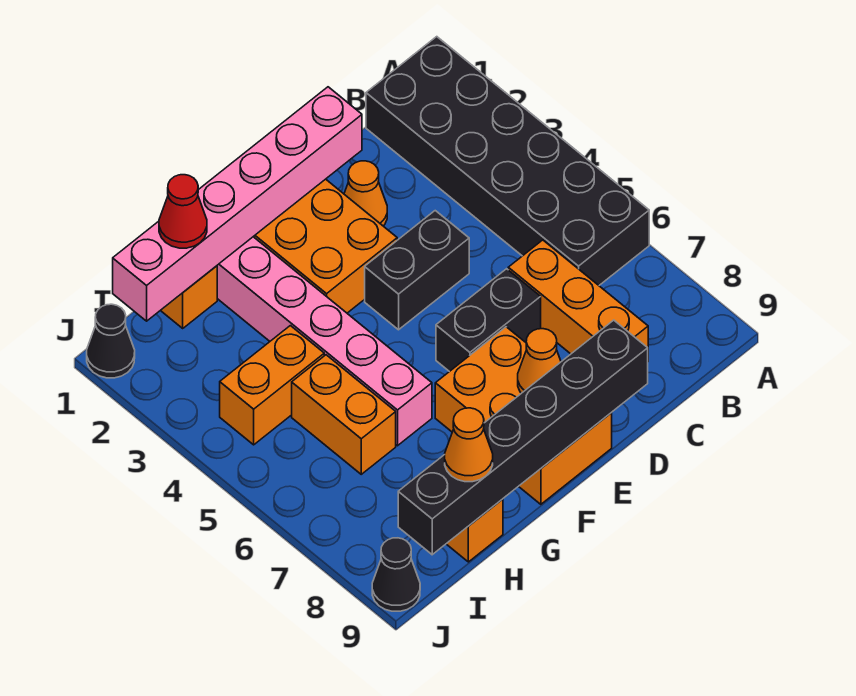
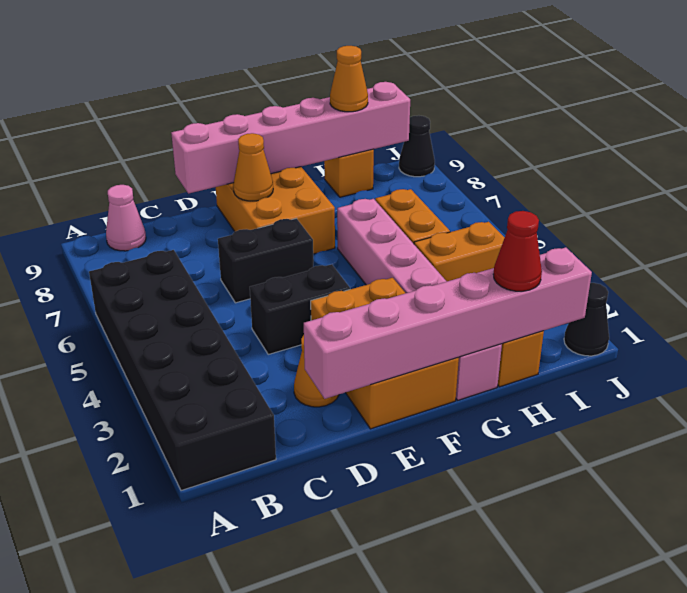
none -> pink cone B9 level 1
orange brick C6:C8 level 1 -> none
black brick D9:I9 level 2 -> pink brick D9:I9 level 2

